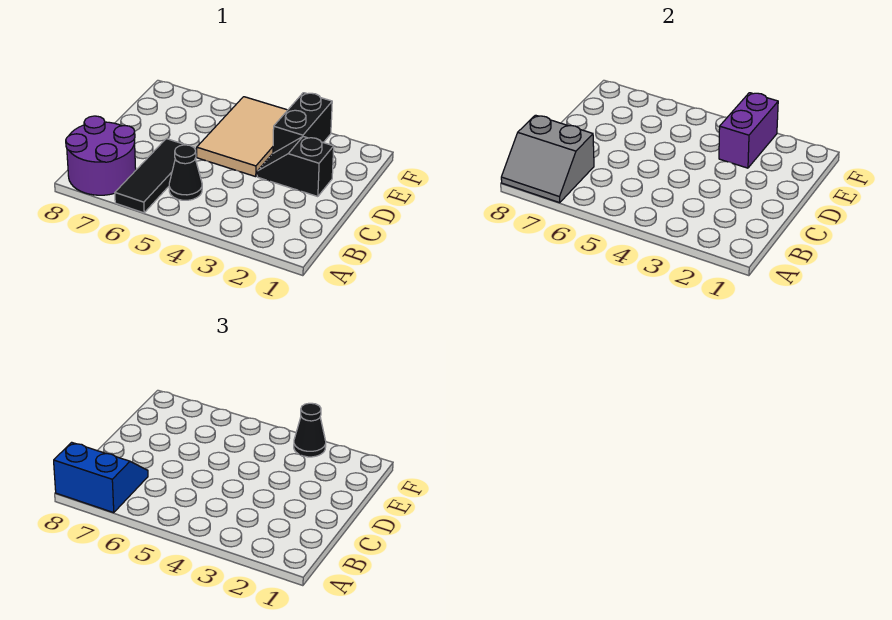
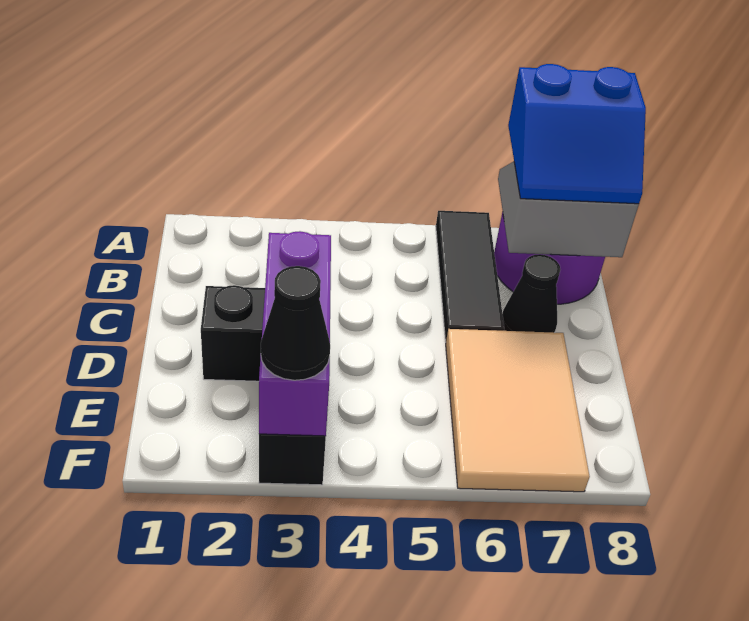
black cone B5 level 1 -> black cone C7 level 1
tan tile D4:F5 level 1 -> tan tile D6:F7 level 1
purple brick E3:F3 level 2 -> purple brick D3:F3 level 2

